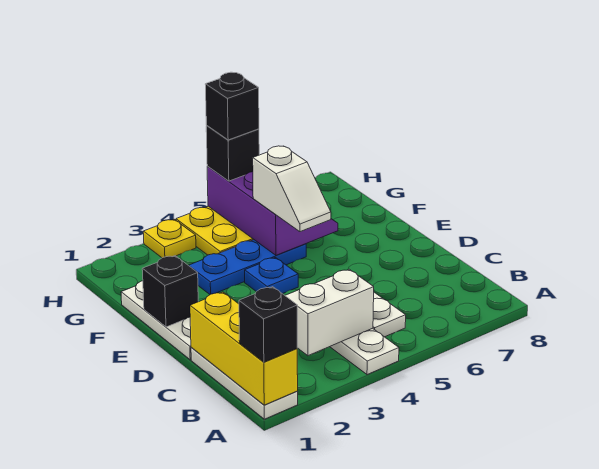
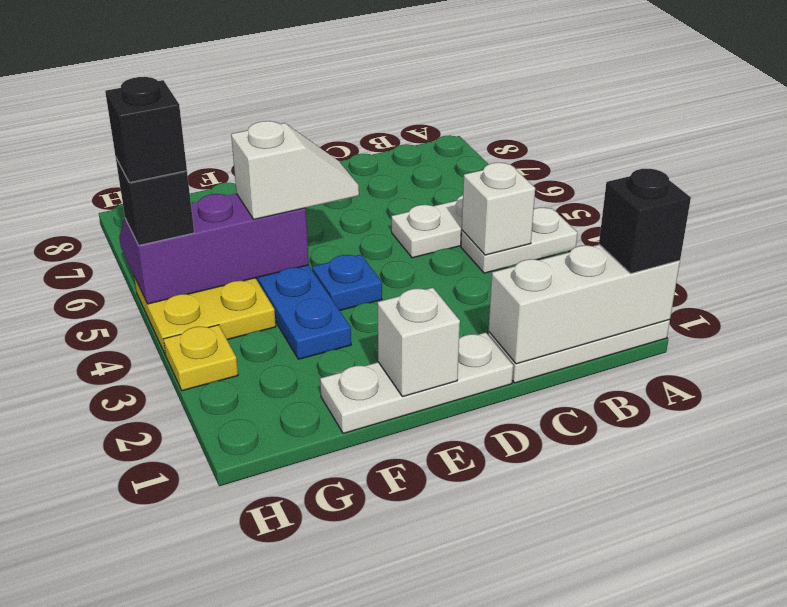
yellow brick A1:C1 level 2 -> white brick A1:C1 level 2
white brick B3:B4 level 2 -> white brick B4 level 2
black brick E1 level 2 -> white brick E1 level 2

